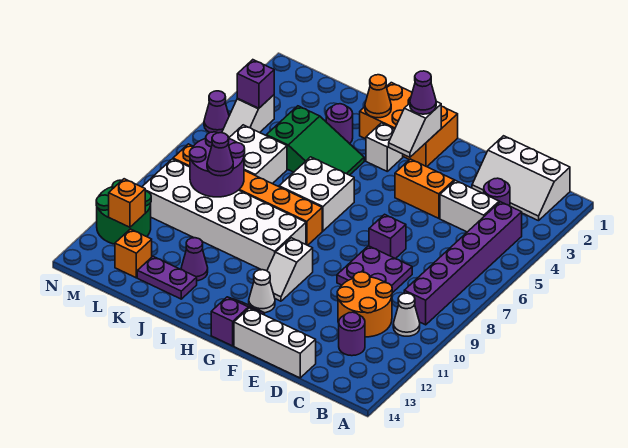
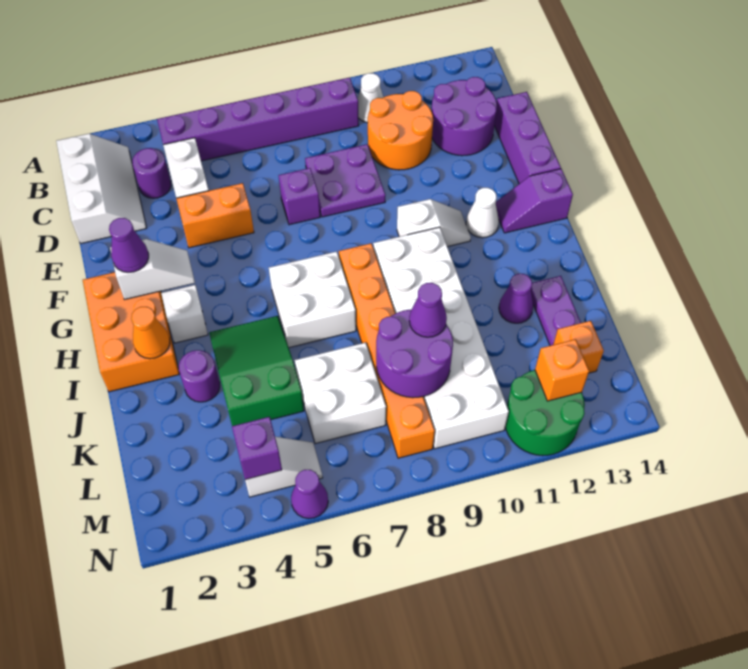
purple round brick C12 level 1 -> purple round brick C12:D13 level 1
white brick D14:F14 level 1 -> purple brick D14:F14 level 1
orange brick E4:F4 level 1 -> orange brick E4:E5 level 1

